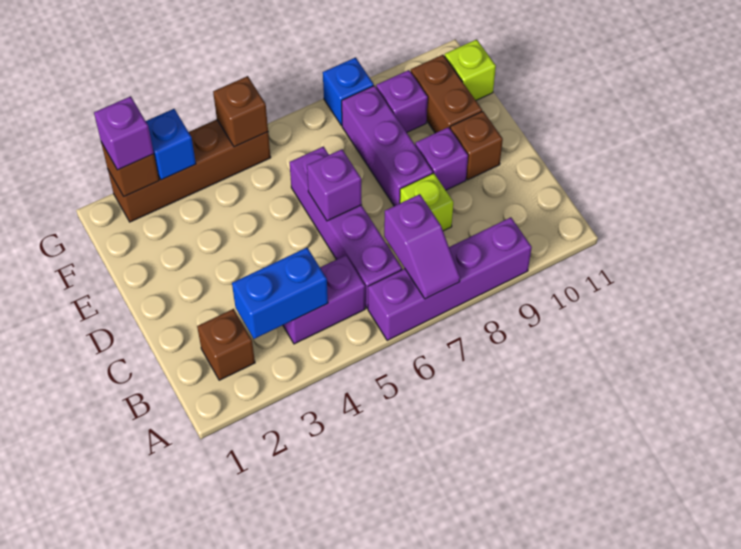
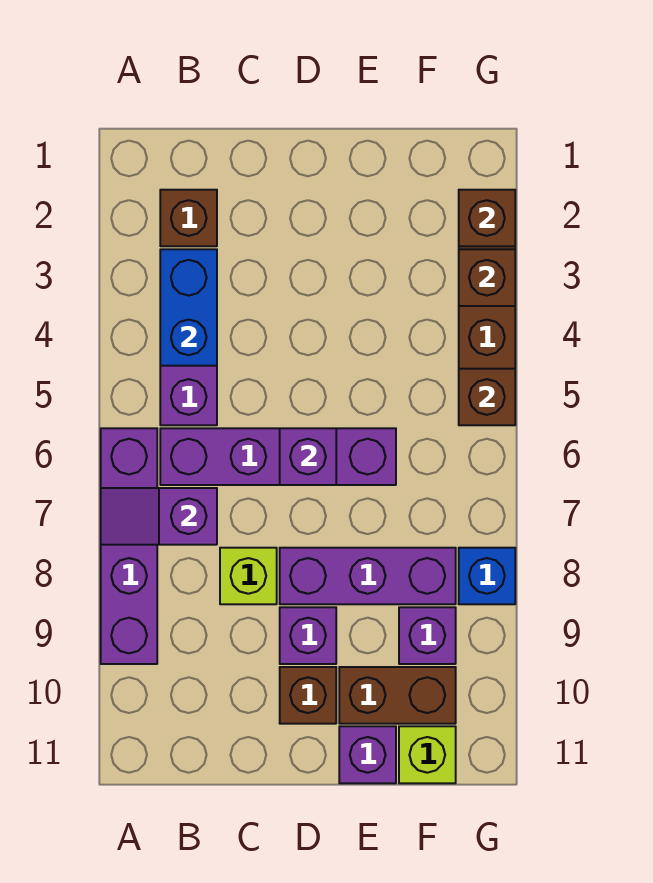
purple brick G2 level 3 -> purple brick E11 level 1
blue brick G3 level 2 -> brown brick G3 level 2

